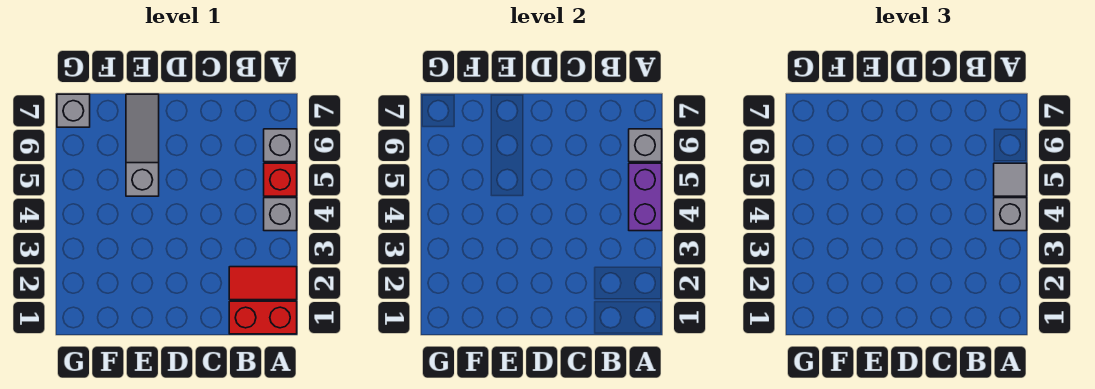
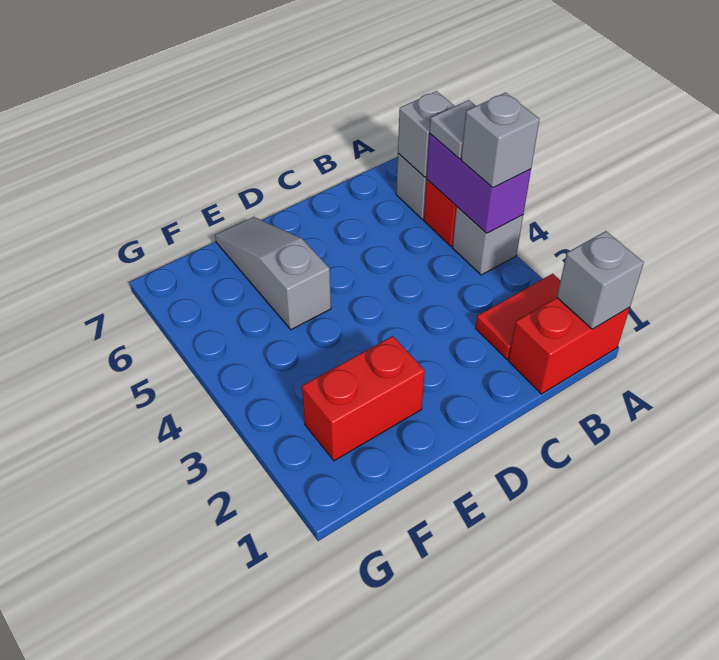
none -> red brick E2:F2 level 1
grey brick G7 level 1 -> grey brick A1 level 2

